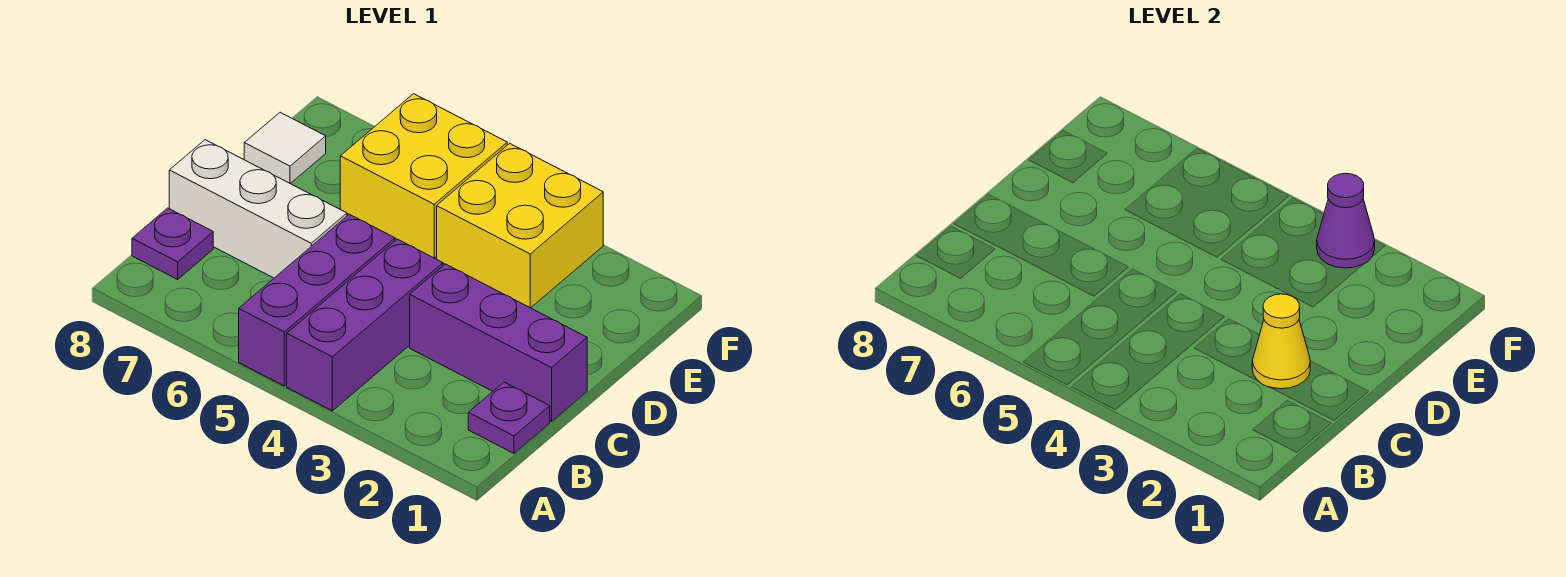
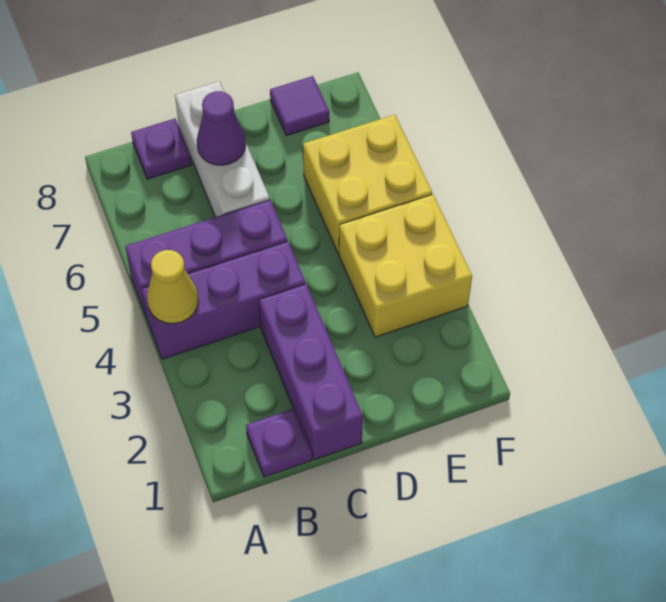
yellow cone C2 level 2 -> yellow cone A4 level 2
white tile E8 level 1 -> purple tile E8 level 1
purple cone F3 level 2 -> purple cone C7 level 2

